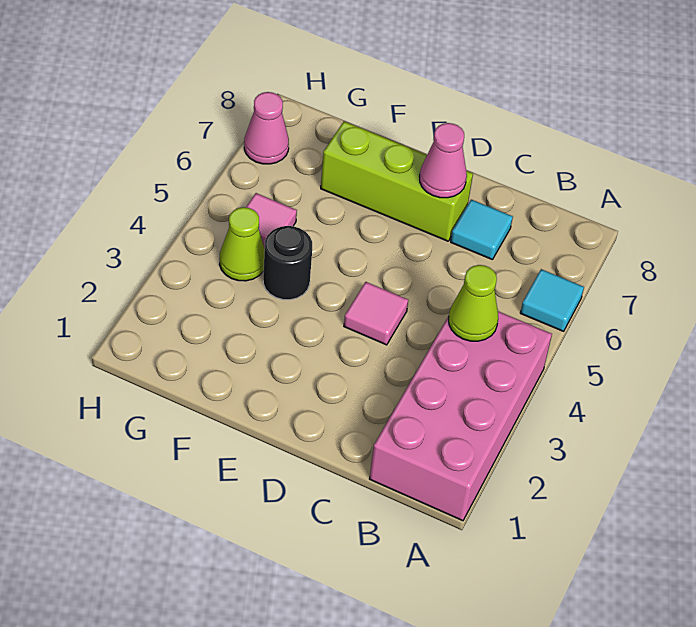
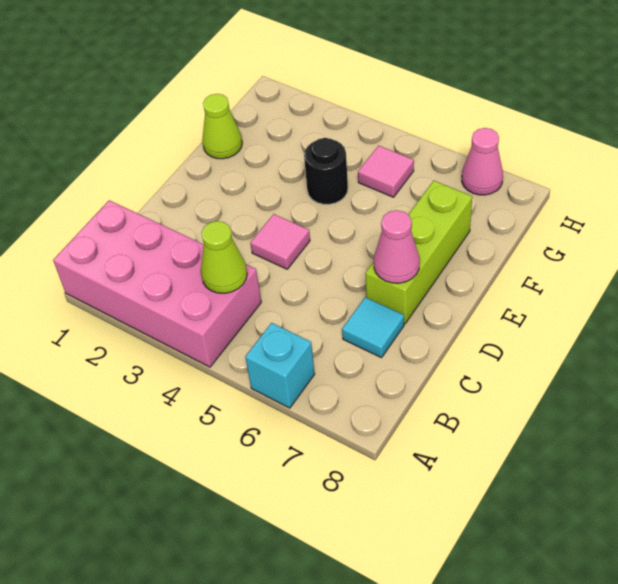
cyan tile A6 level 1 -> cyan brick A6 level 1
lime cone G4 level 1 -> lime cone F1 level 1

